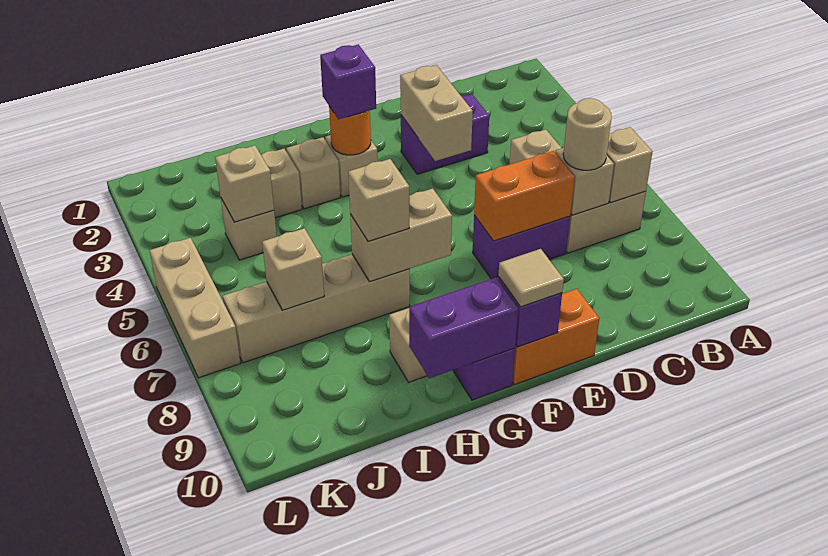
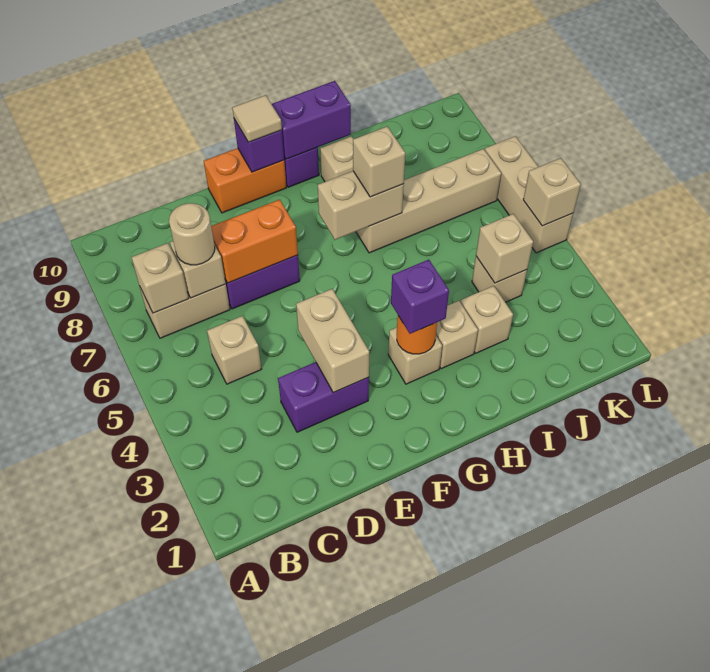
tan brick J7 level 2 -> tan brick L5 level 2

